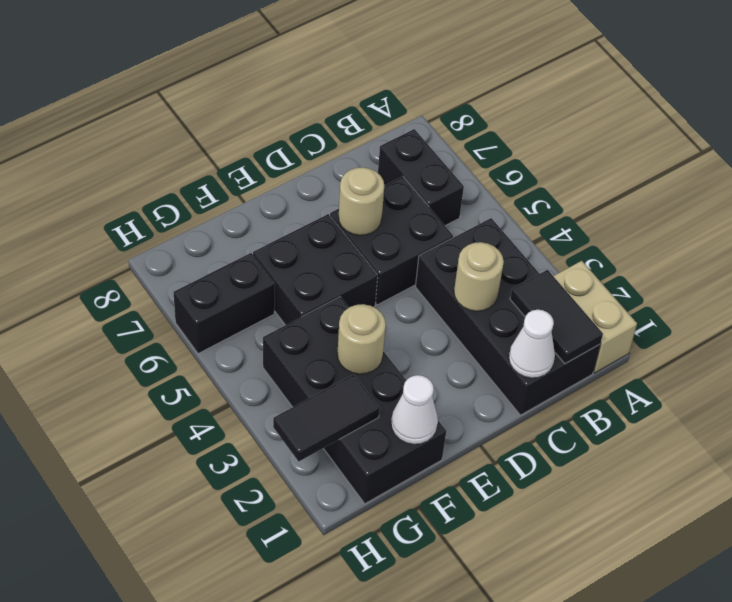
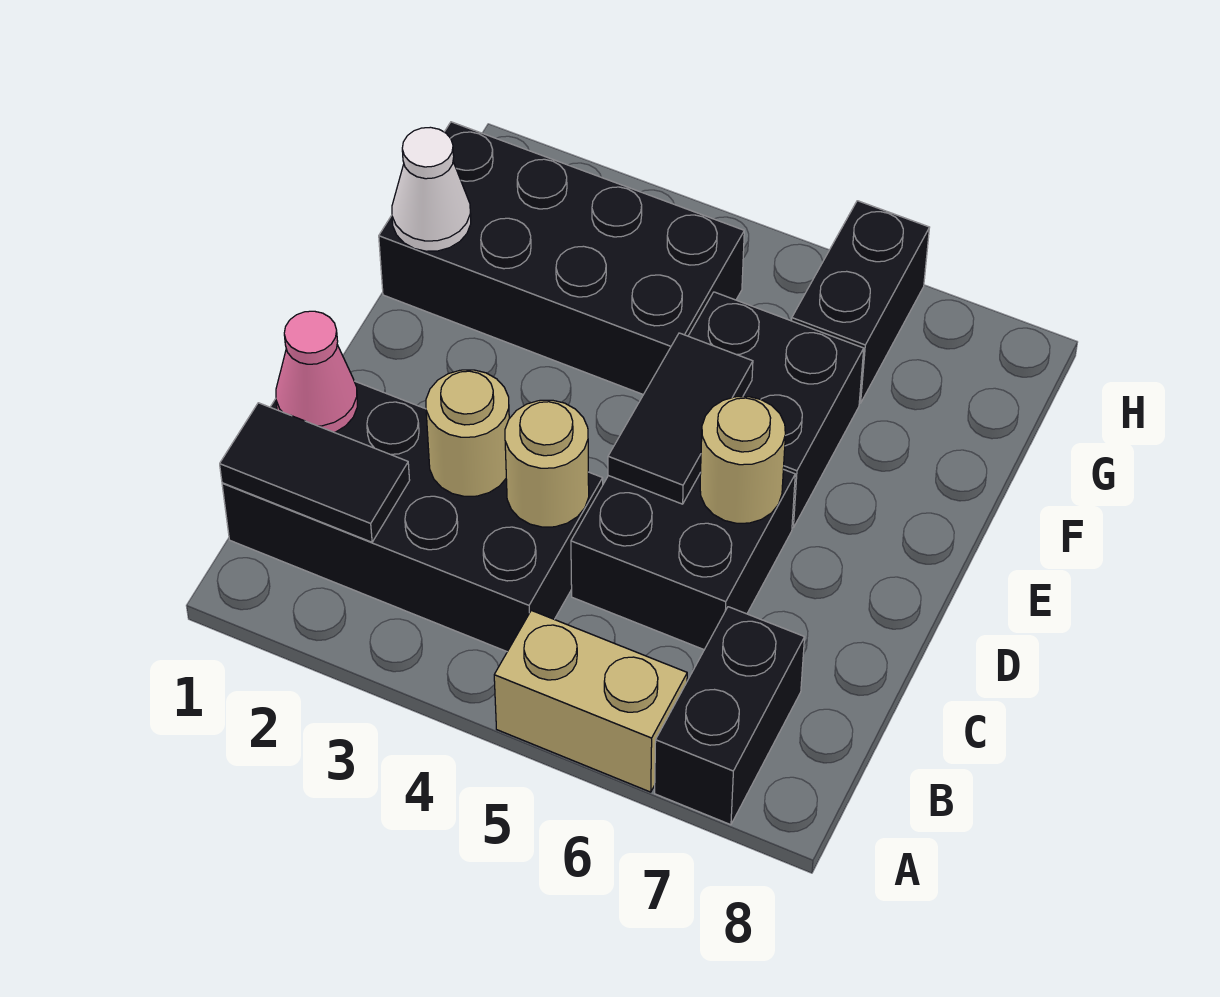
tan brick A1:A2 level 1 -> tan brick A5:A6 level 1
black brick B6:B7 level 1 -> black brick A7:B7 level 1
white cone C1 level 2 -> pink cone C1 level 2
tan round brick F3 level 2 -> tan round brick C4 level 2
black tile G2:H2 level 2 -> black tile D5:E5 level 2

